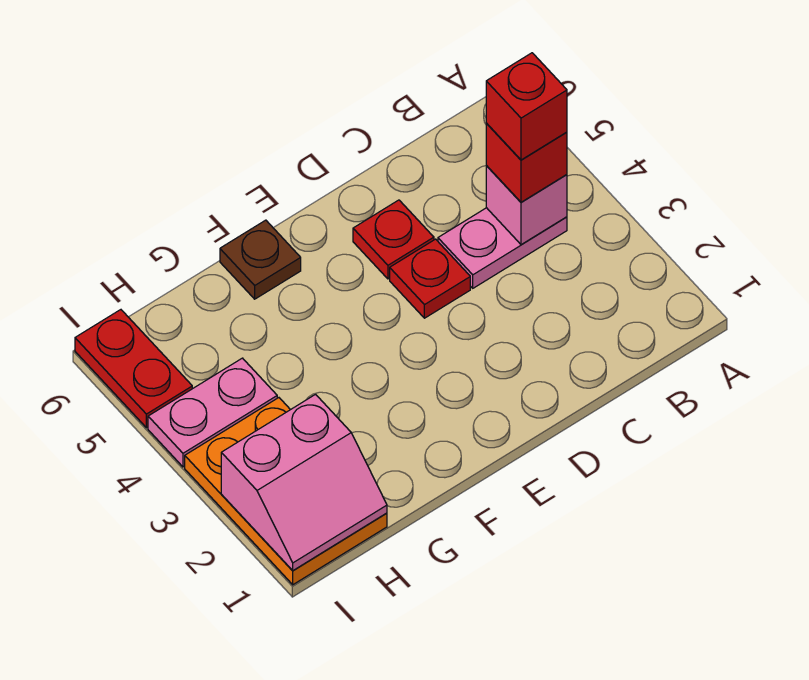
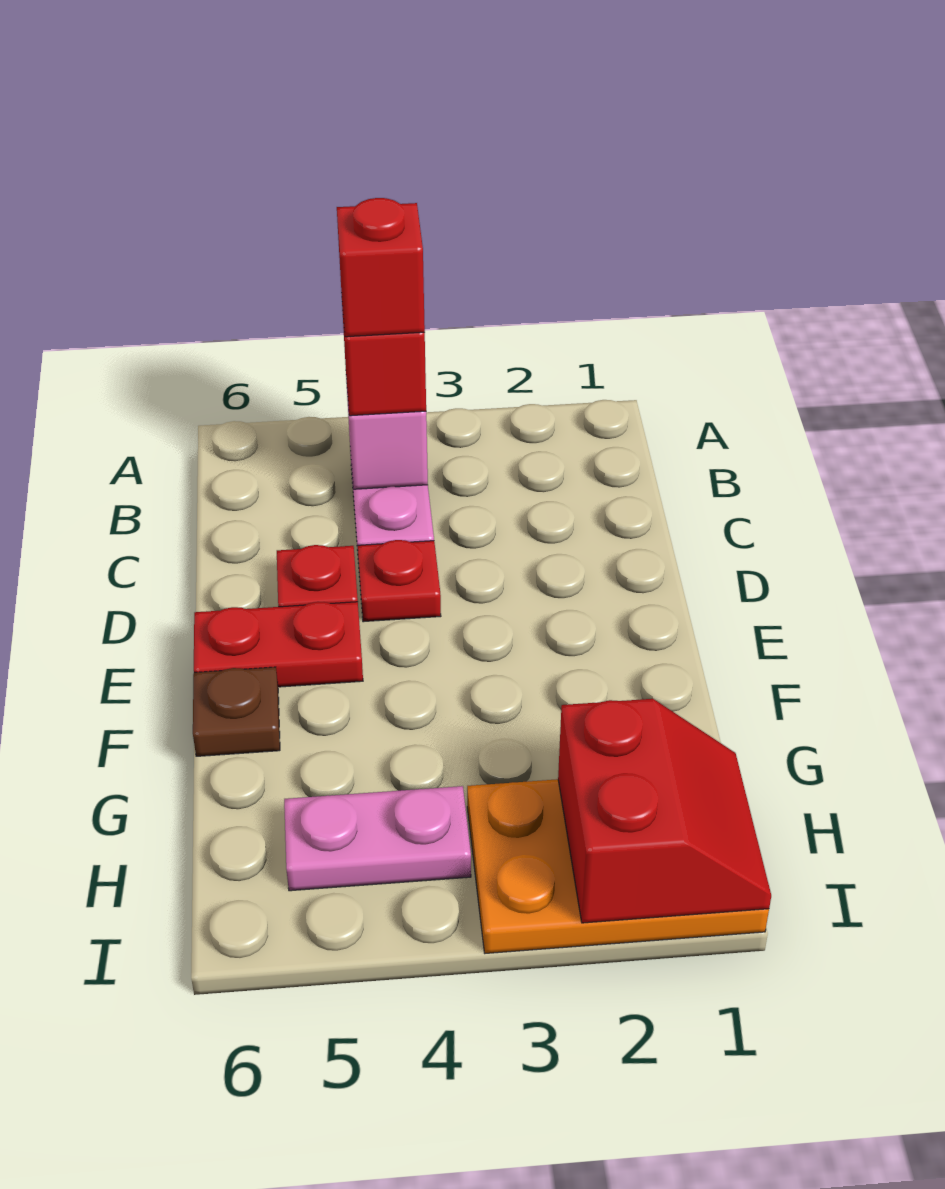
pink slope H1:I2 level 2 top 2 -> red slope H1:I2 level 2 top 2
pink plate H4:I4 level 1 -> pink plate H4:H5 level 1
red plate I5:I6 level 1 -> red plate E5:E6 level 1

